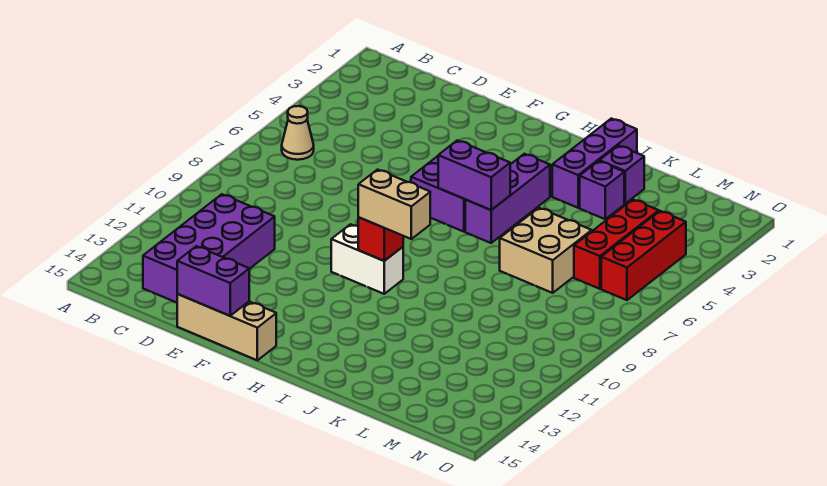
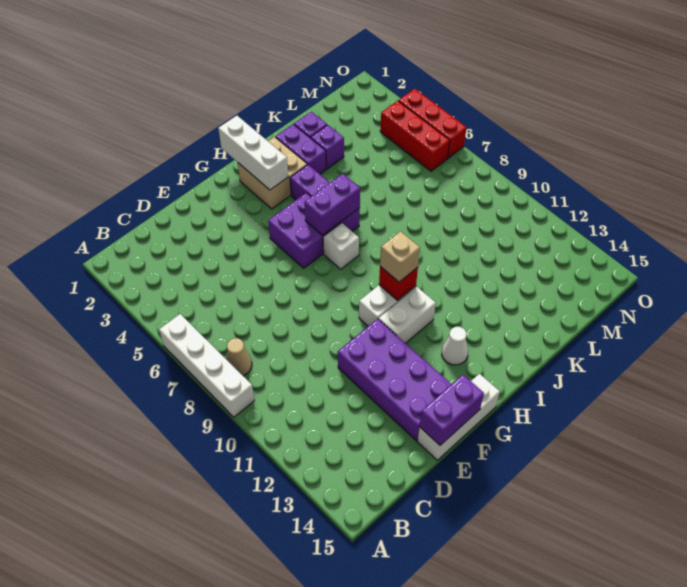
none -> white brick A6:A9 level 1
tan cone B6 level 1 -> tan cone B8 level 1
purple brick C11:D14 level 1 -> purple brick E11:F14 level 1
tan brick E15:G15 level 1 -> white brick E15:G15 level 1
none -> white brick G11:H11 level 1
none -> white brick H1:H3 level 2
none -> white brick H7 level 1
tan brick H10:I10 level 3 -> tan brick H10 level 3
none -> white cone H13 level 1
purple brick J1:J3 level 1 -> purple brick J2:J3 level 1
tan brick K6:L7 level 1 -> tan brick H2:I3 level 1
red brick M4:M6 level 1 -> red brick O4:O6 level 1

